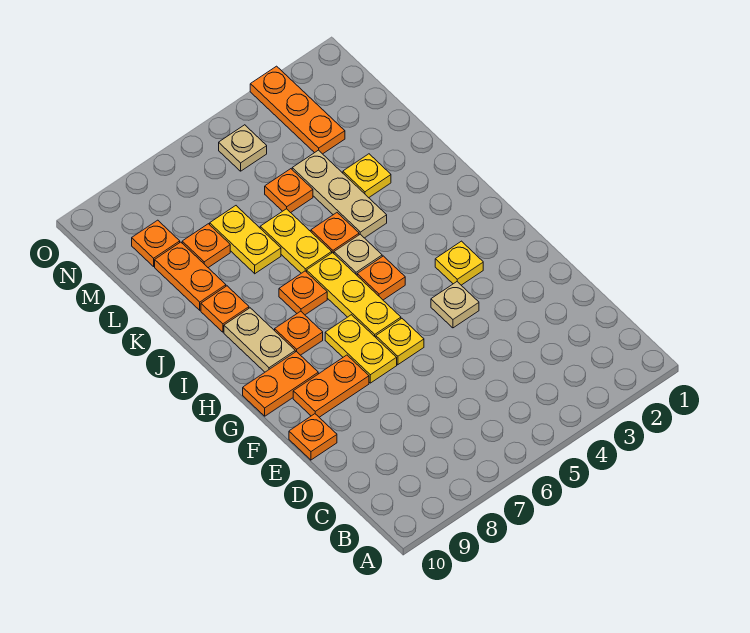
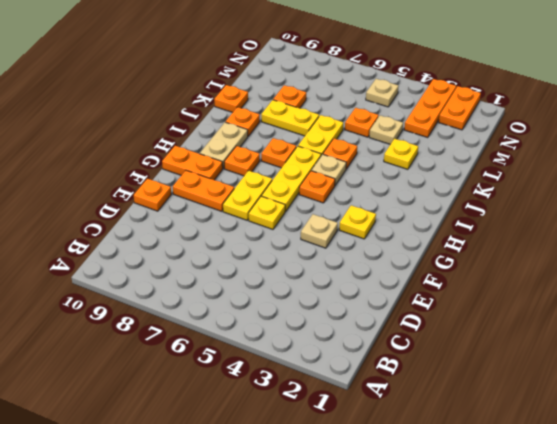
tan plate J4:L4 level 1 -> tan plate L4 level 1
yellow plate K7:L7 level 1 -> yellow plate K7:K8 level 1
orange plate K9:L9 level 1 -> orange plate N2:O2 level 1
orange plate M9 level 1 -> orange plate K10 level 1

